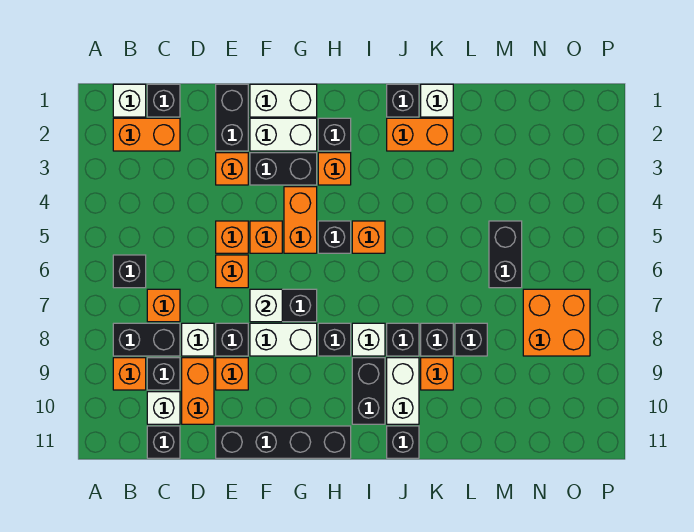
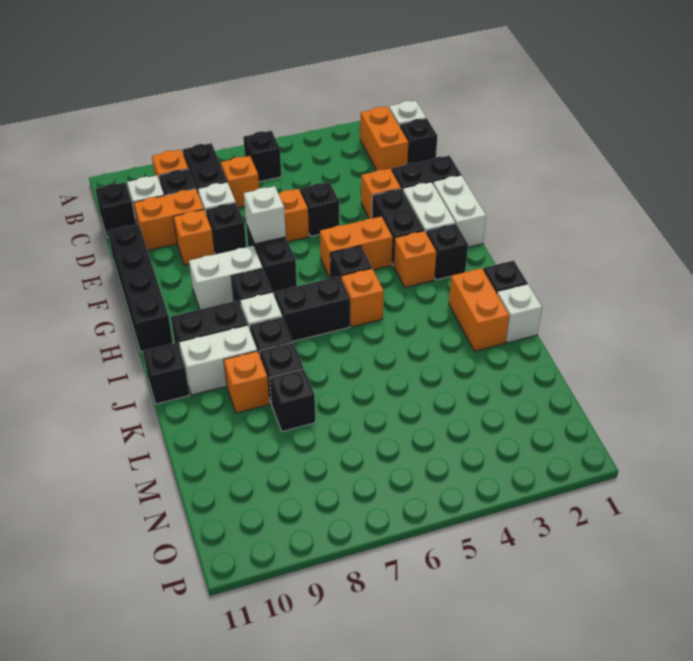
orange brick E5 level 1 -> black brick E5 level 1
orange brick F5 level 1 -> none
white brick F8:G8 level 1 -> white brick G8:G9 level 1
black brick M5:M6 level 1 -> black brick I6:I7 level 1
orange brick N7:O8 level 1 -> none

